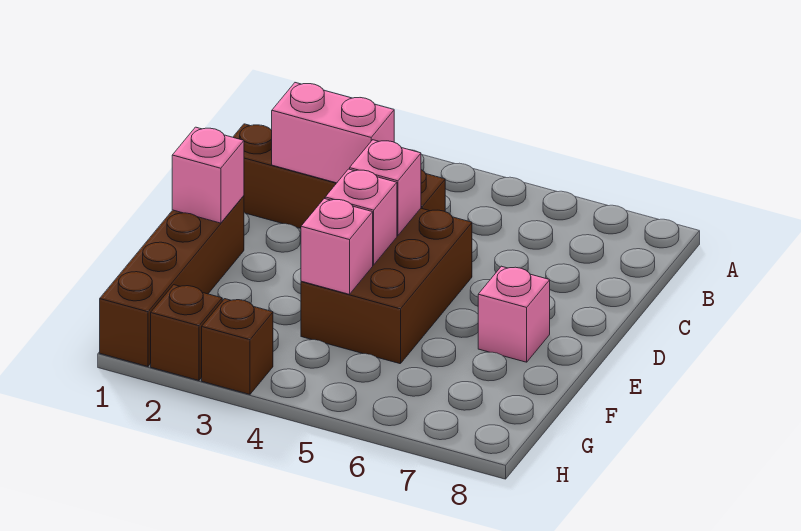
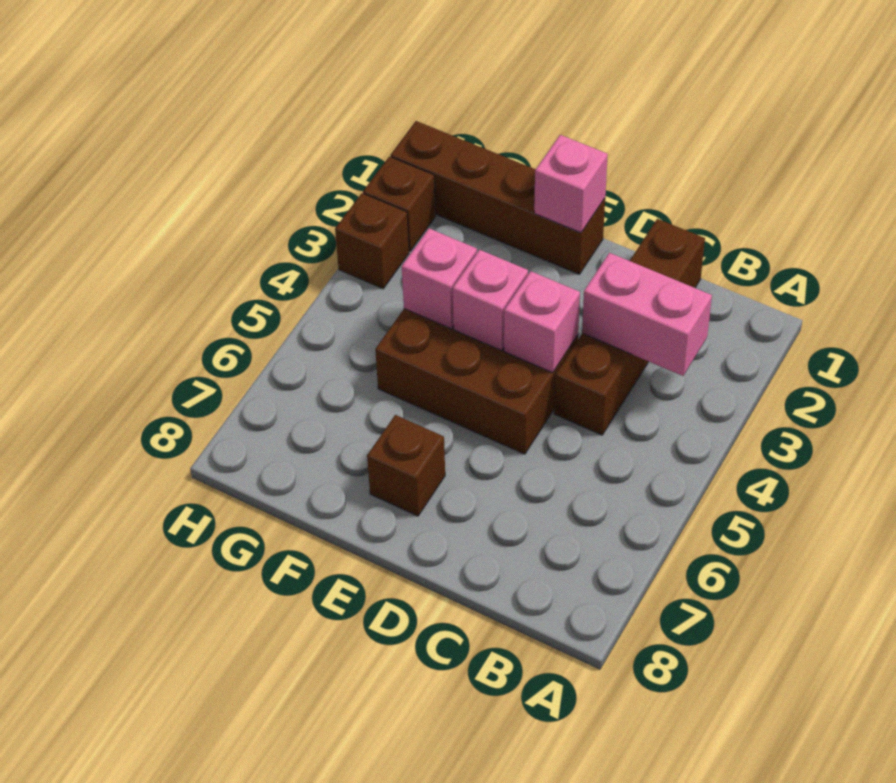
pink brick C2:C3 level 2 -> pink brick B3:C3 level 2
pink brick E7 level 1 -> brown brick E7 level 1

